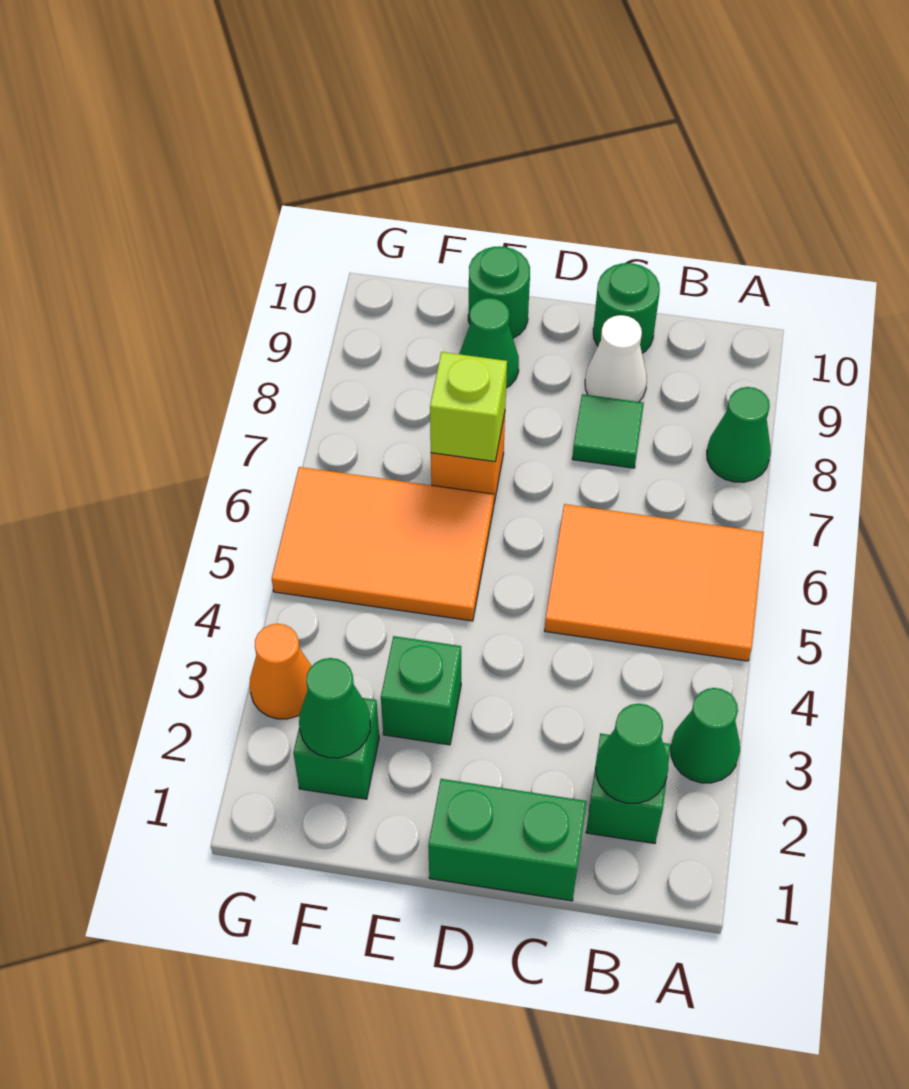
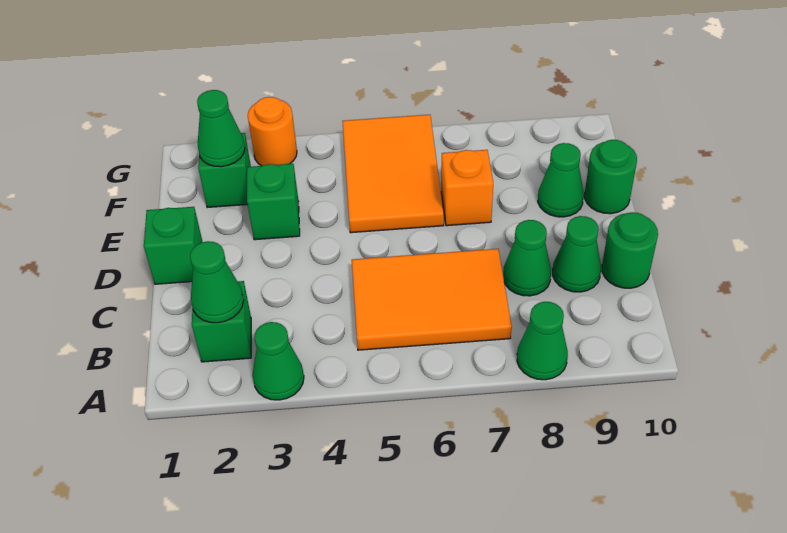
orange tile A5:C6 level 1 -> orange tile B5:C7 level 1
green brick C1:D1 level 1 -> green brick D1 level 1
green tile C8 level 1 -> green cone C8 level 1
white cone C9 level 1 -> green cone C9 level 1
lime brick E7 level 2 -> none
orange cone G3 level 1 -> orange round brick G3 level 1

